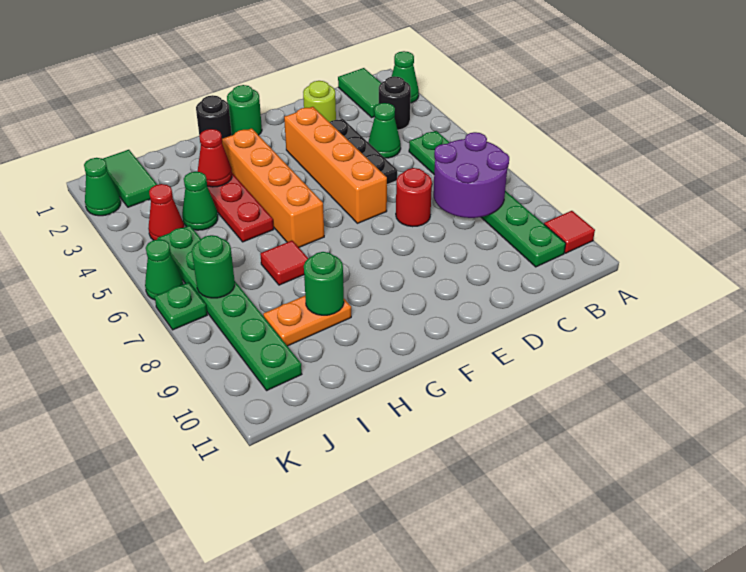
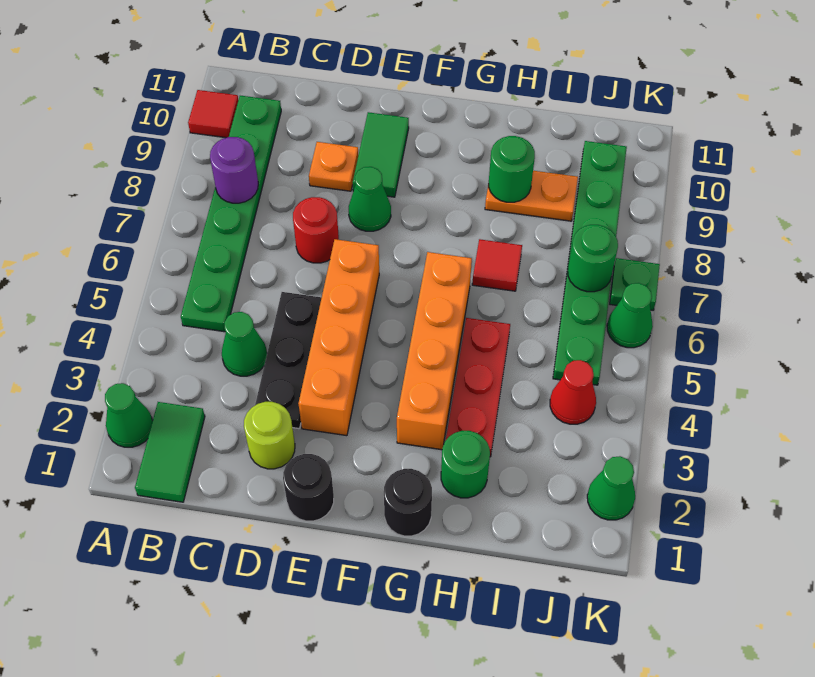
black round brick B3 level 1 -> black round brick E1 level 1
purple round brick B7:C8 level 2 -> purple round brick B8 level 2
none -> orange plate D9 level 1
green round brick F1 level 1 -> green round brick H2 level 1
red cone H3 level 2 -> none
green cone I4 level 1 -> green cone E8 level 1
green tile J1:J2 level 1 -> green tile E9:E10 level 1

